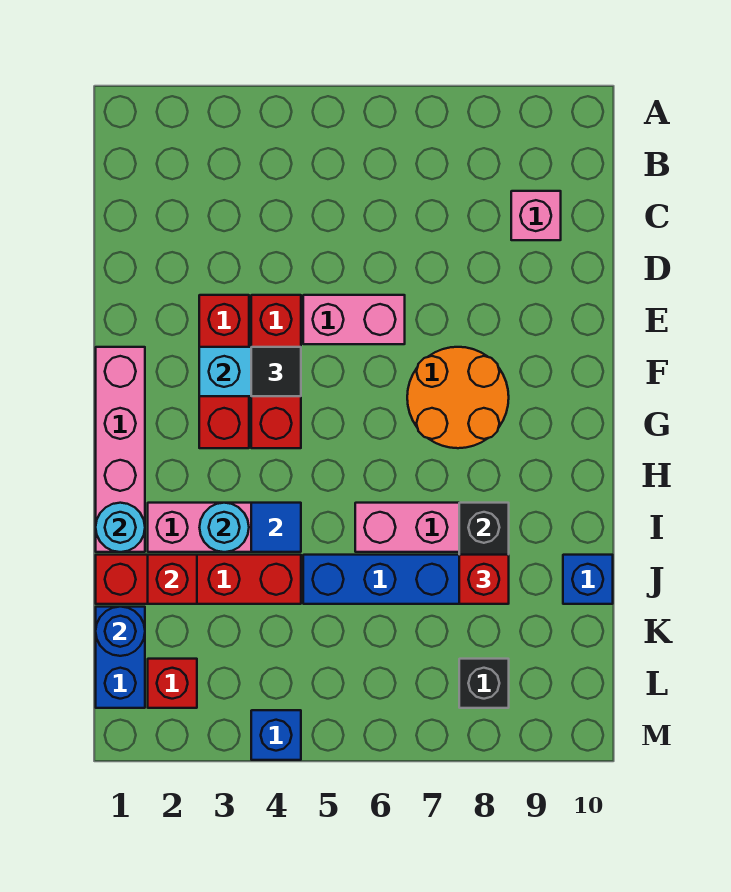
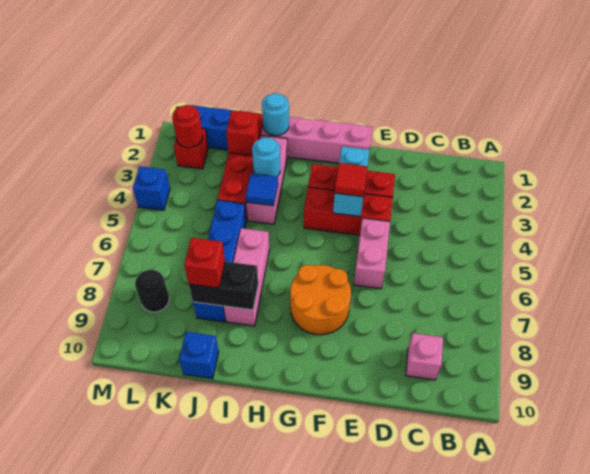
black tile F4 level 3 -> red tile F4 level 3
blue round brick K1 level 2 -> none
none -> red round brick L2 level 2
black brick L8 level 1 -> black round brick L8 level 1

